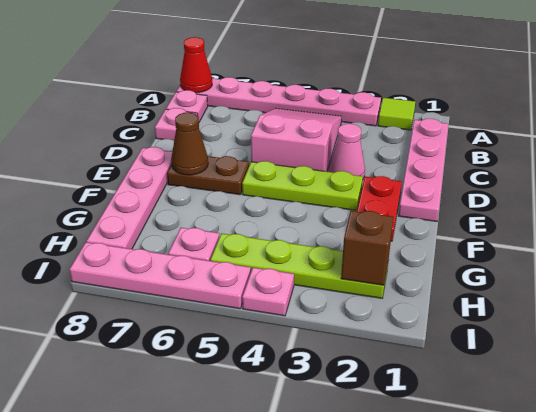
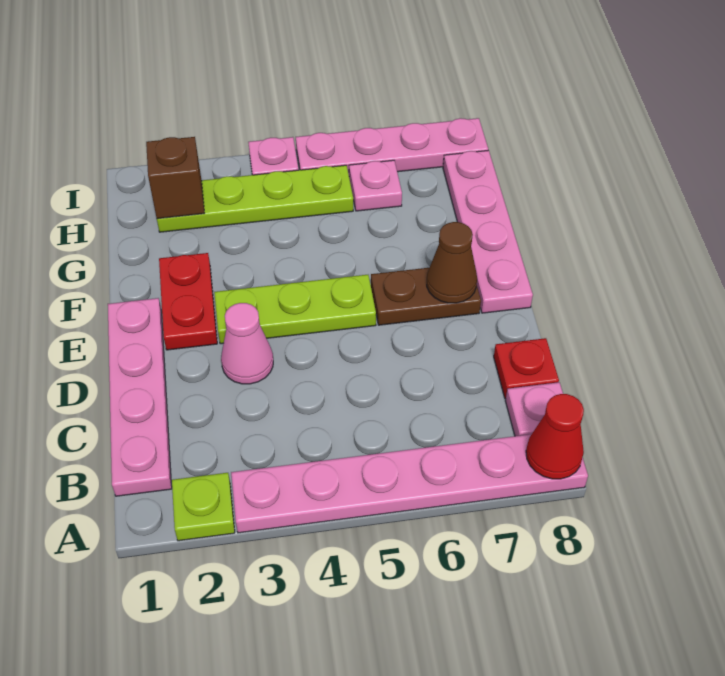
lime tile A2 level 1 -> lime plate A2 level 1
pink slope B4:D5 level 1 top D -> none
pink plate C8 level 1 -> red plate C8 level 1

